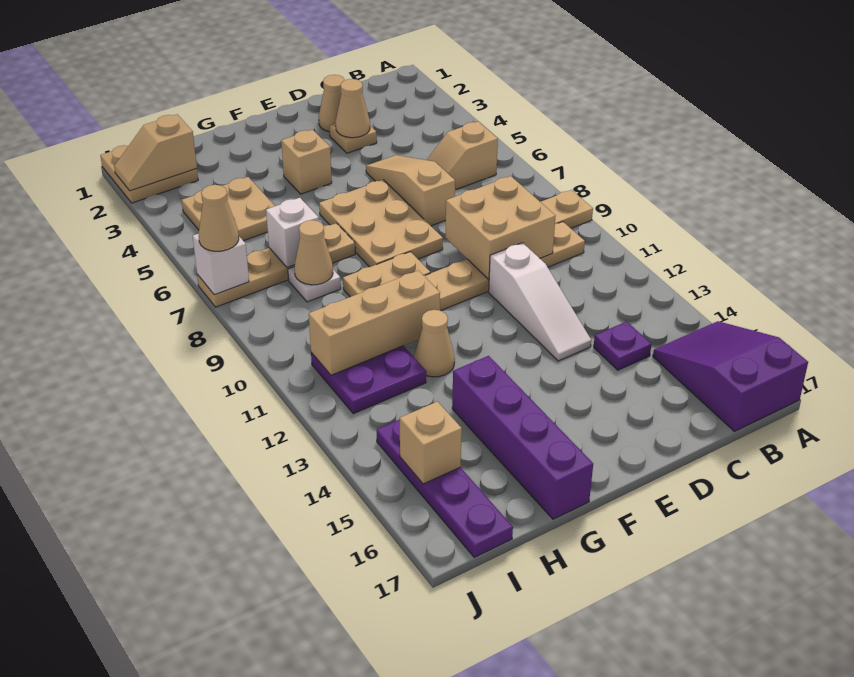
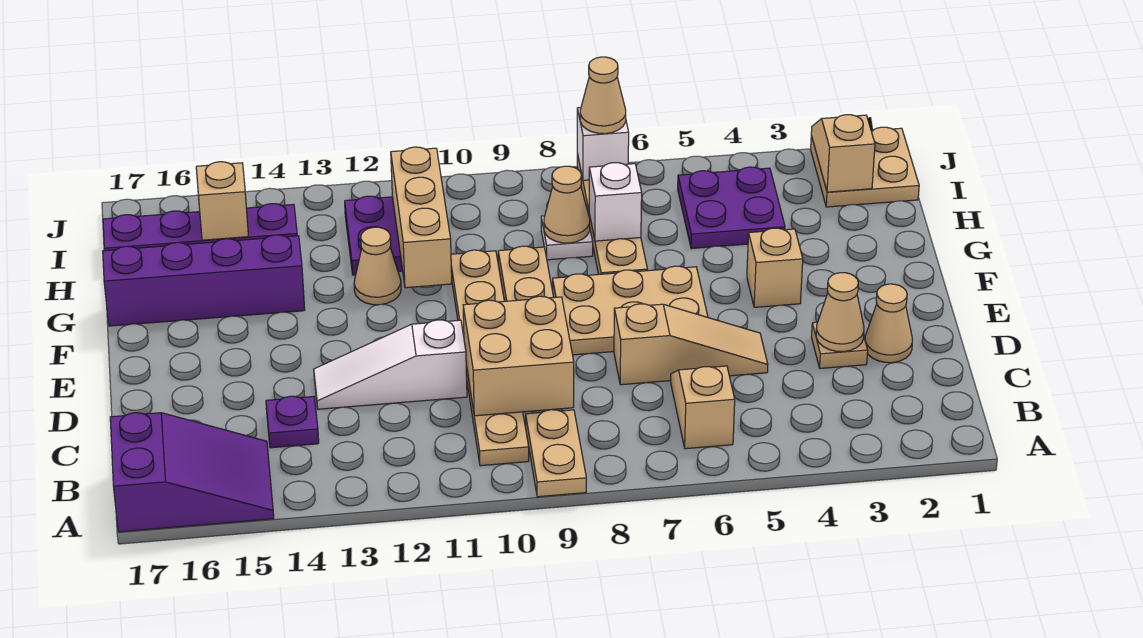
tan plate H4:I5 level 1 -> purple plate H4:I5 level 1

